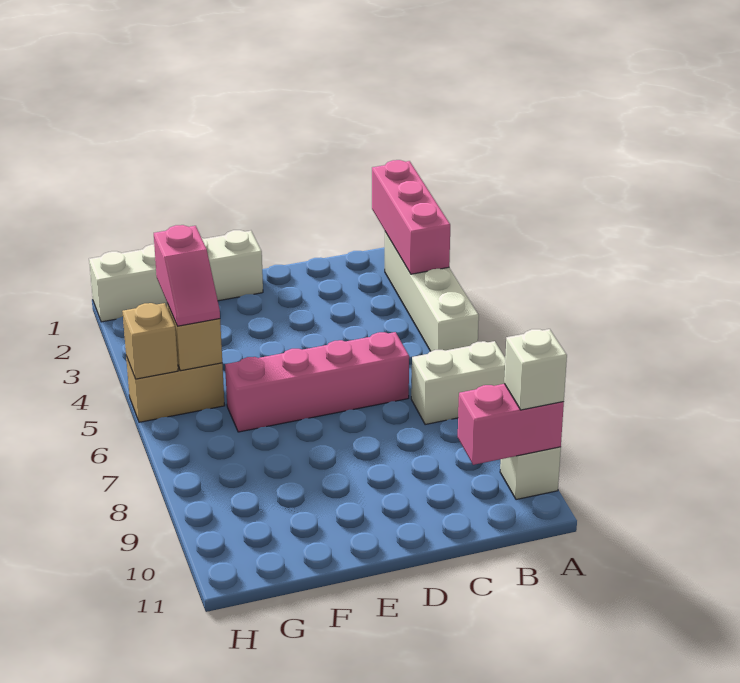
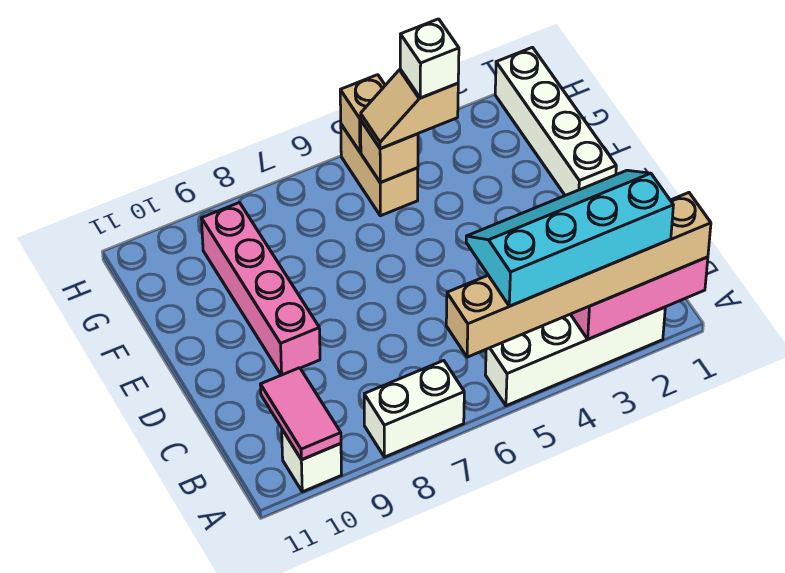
none -> tan brick A1:A6 level 3
none -> cyan slope A2:B5 level 4 top A
white brick A7:B7 level 1 -> white brick A7:A8 level 1
pink brick A10:B10 level 2 -> pink tile A10:B10 level 2
white brick A10 level 3 -> white brick G4 level 4
pink brick C6:F6 level 1 -> pink brick D9:G9 level 1
pink slope G4:G5 level 3 top 4 -> tan slope G4:G5 level 3 top 4

